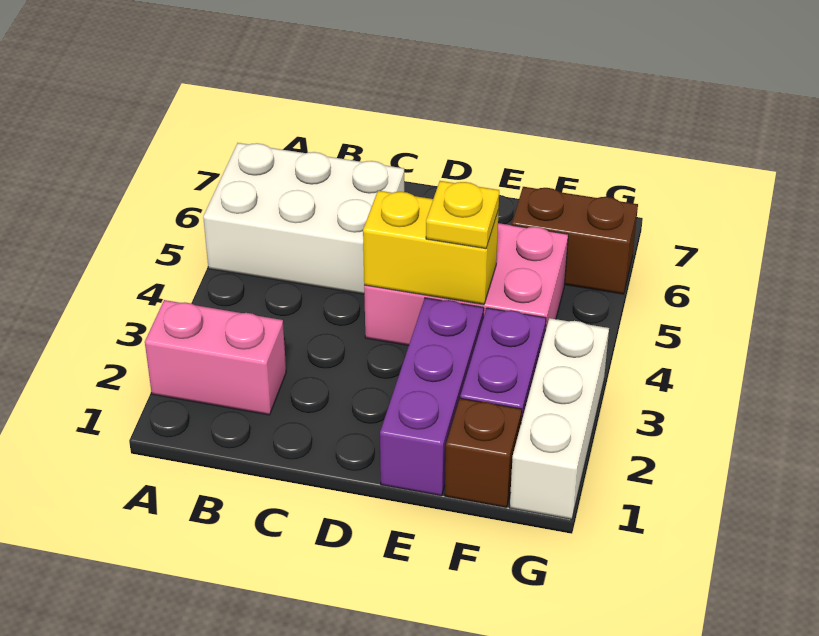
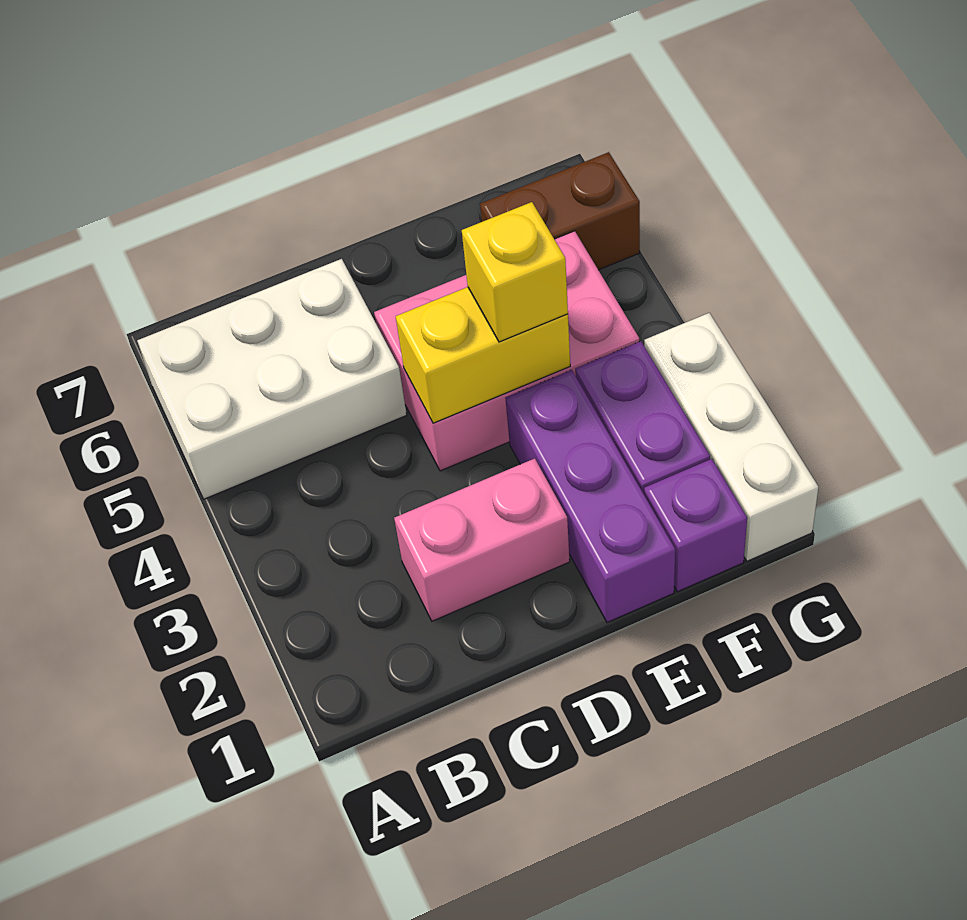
pink brick A2:B2 level 1 -> pink brick C2:D2 level 1
yellow plate E4 level 3 -> yellow brick E4 level 3
brown brick F1 level 1 -> purple brick F1 level 1

